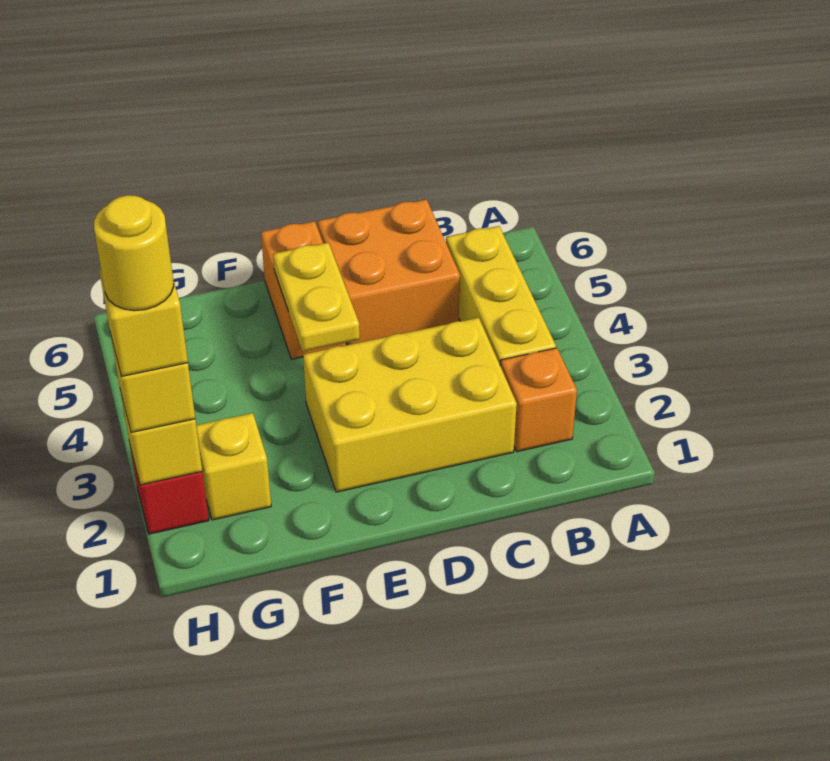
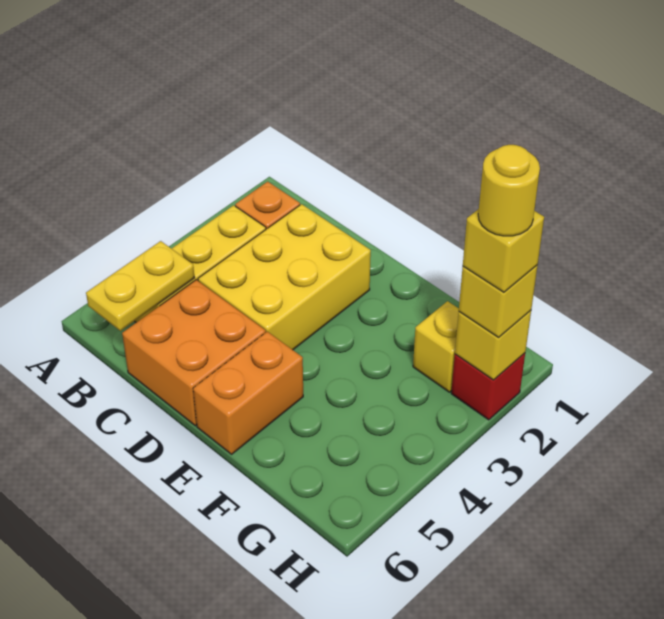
yellow brick C2:E3 level 1 -> yellow brick C2:D4 level 1
yellow plate E4:E5 level 2 -> yellow plate B5:B6 level 2

